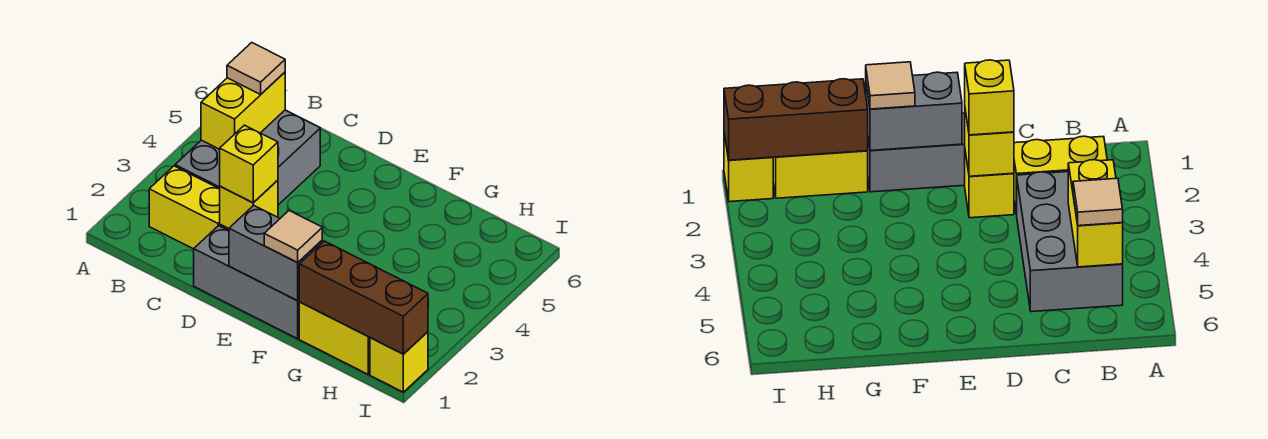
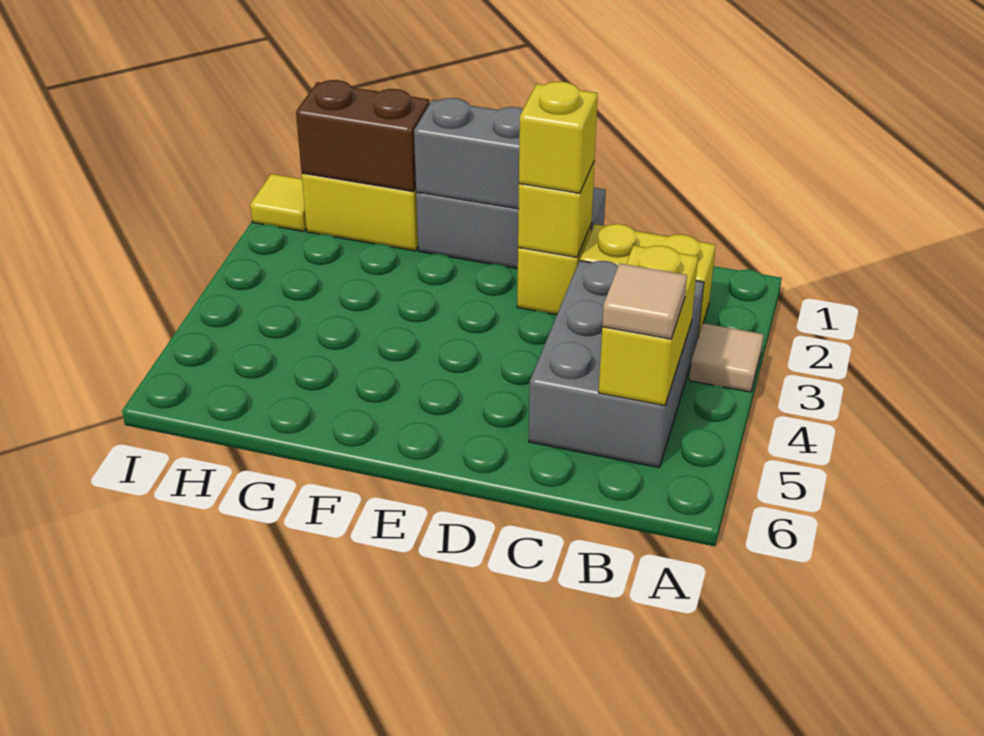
tan tile F1 level 3 -> tan tile A3 level 1
brown brick G1:I1 level 2 -> brown brick G1:H1 level 2
yellow brick I1 level 1 -> yellow tile I1 level 1

